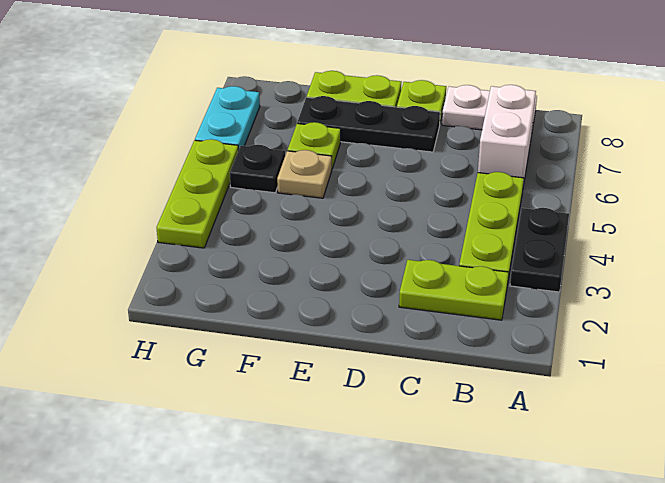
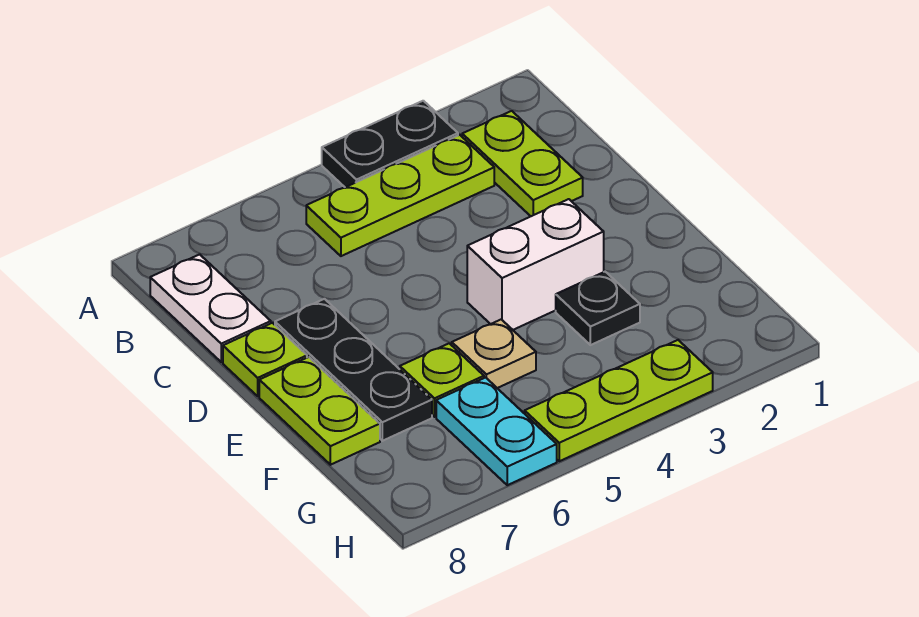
white brick B6:B7 level 1 -> white brick E3:E4 level 1
black plate G5 level 1 -> black plate F3 level 1
cyan plate H6:H7 level 1 -> cyan plate G6:H6 level 1

